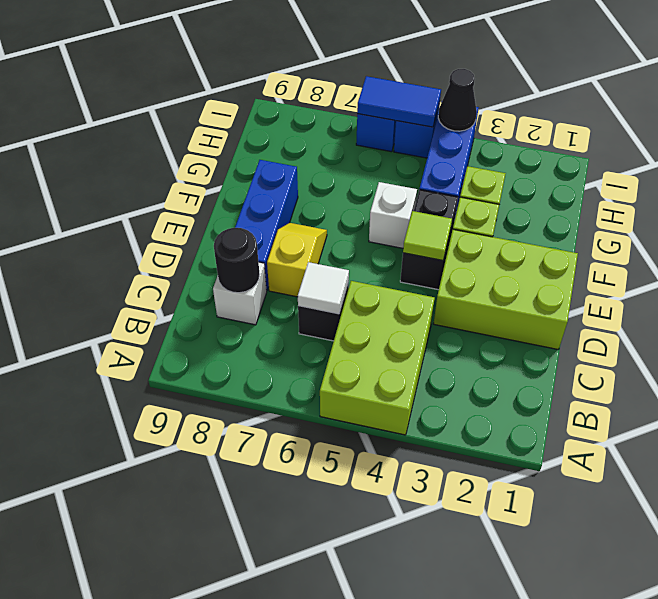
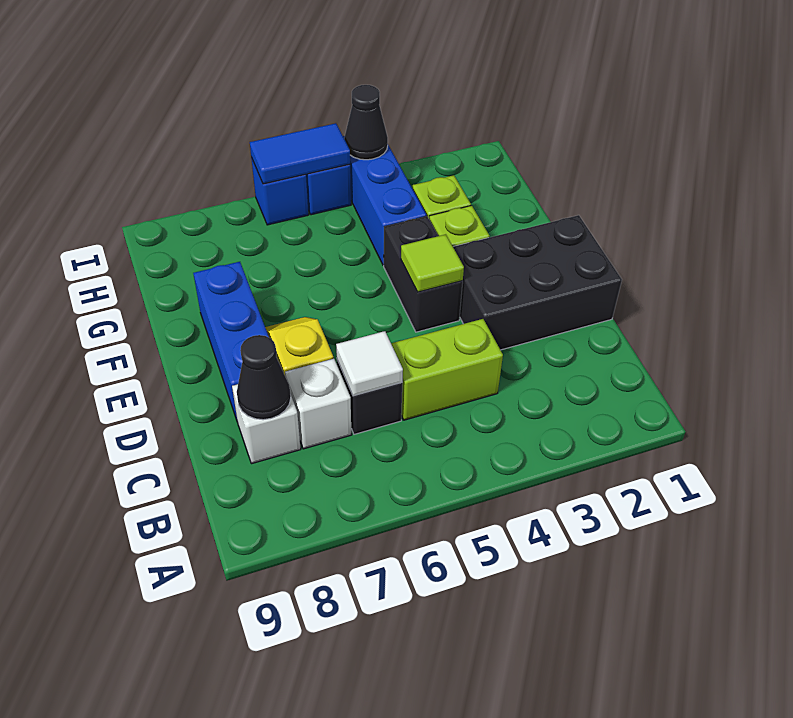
lime brick A4:C5 level 1 -> lime brick C4:C5 level 1
black round brick C8 level 2 -> black cone C8 level 2
lime brick D1:E3 level 1 -> black brick D1:E3 level 1
white brick F5 level 1 -> white brick C7 level 1

